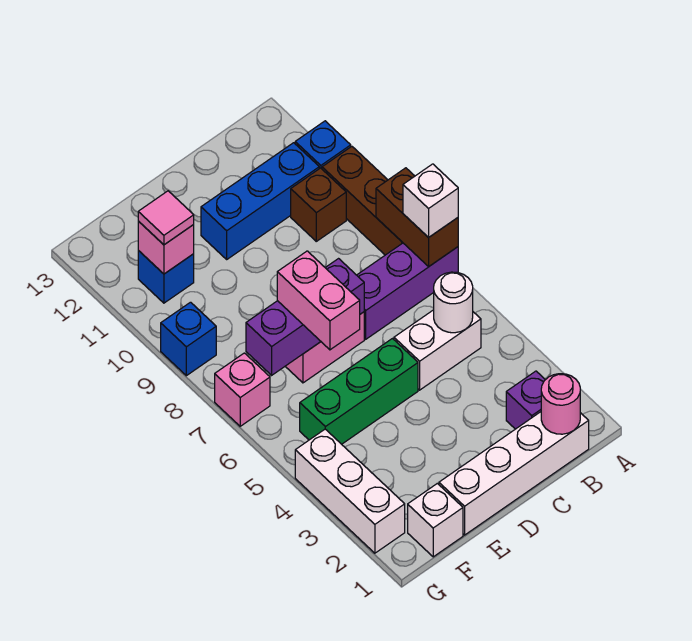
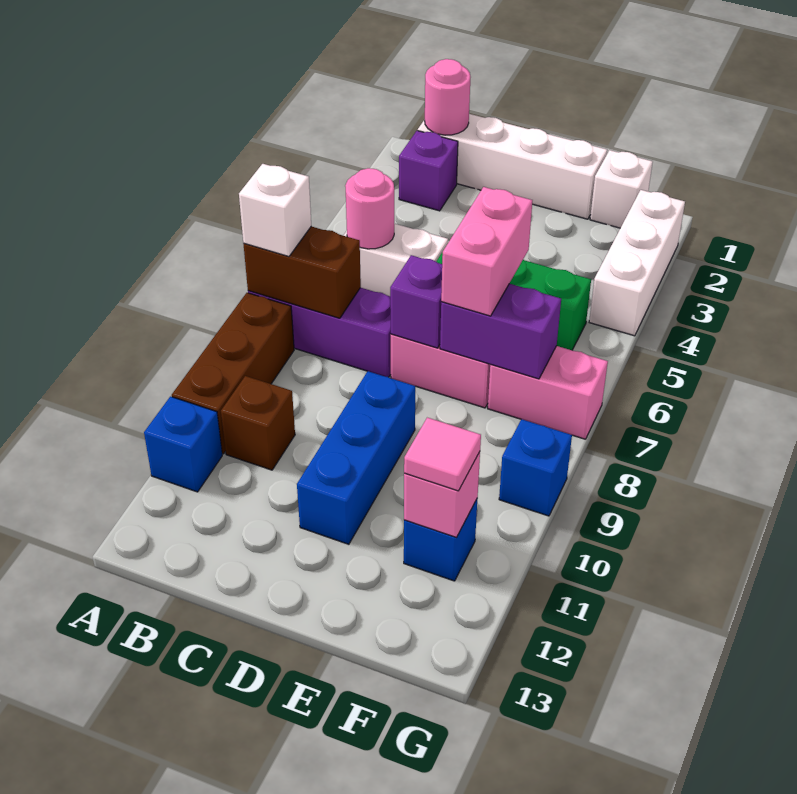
brown brick A7:A8 level 2 -> brown brick A7:B7 level 2
white round brick B5 level 2 -> pink round brick B5 level 2
blue brick B11:D11 level 1 -> blue brick D9:D11 level 1
pink brick G7 level 1 -> pink brick F7:G7 level 1

